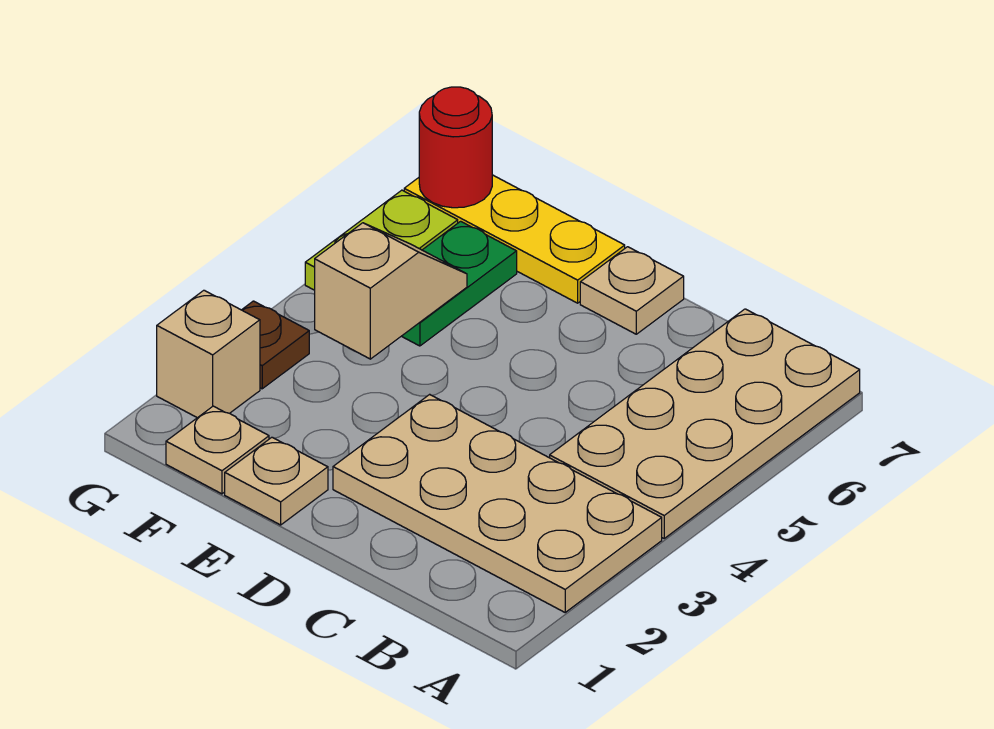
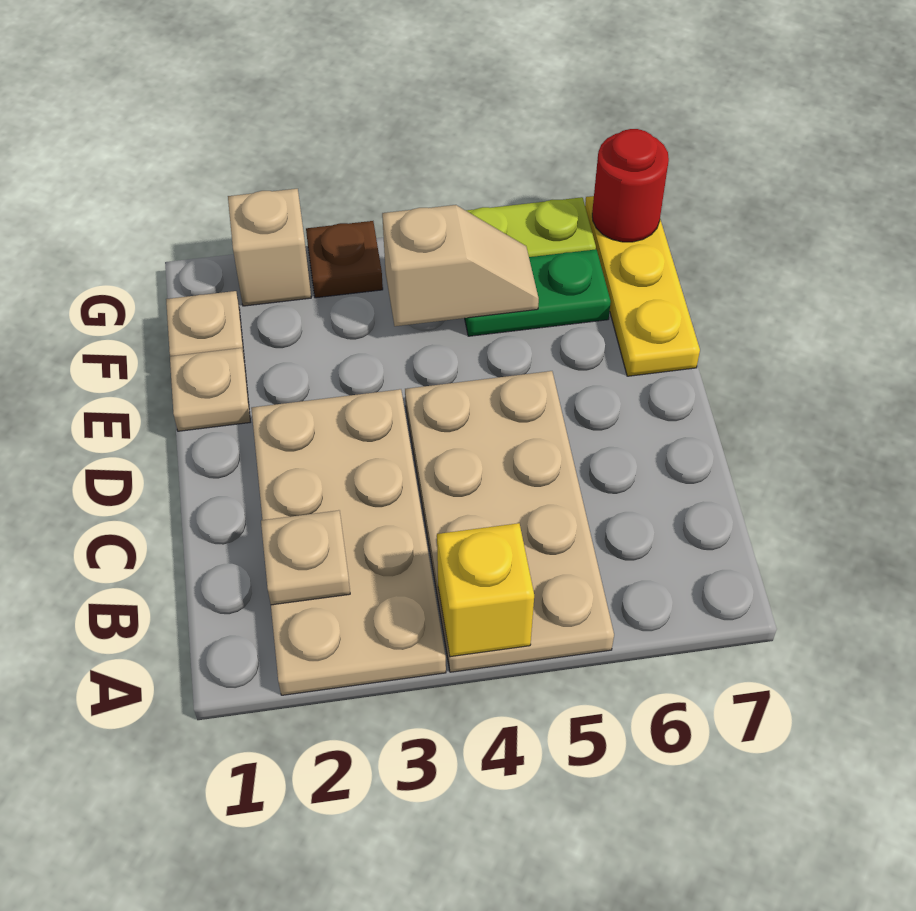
tan plate A4:B7 level 1 -> tan plate A4:D5 level 1
none -> yellow brick A4 level 2
tan plate D7 level 1 -> tan plate B2 level 2

